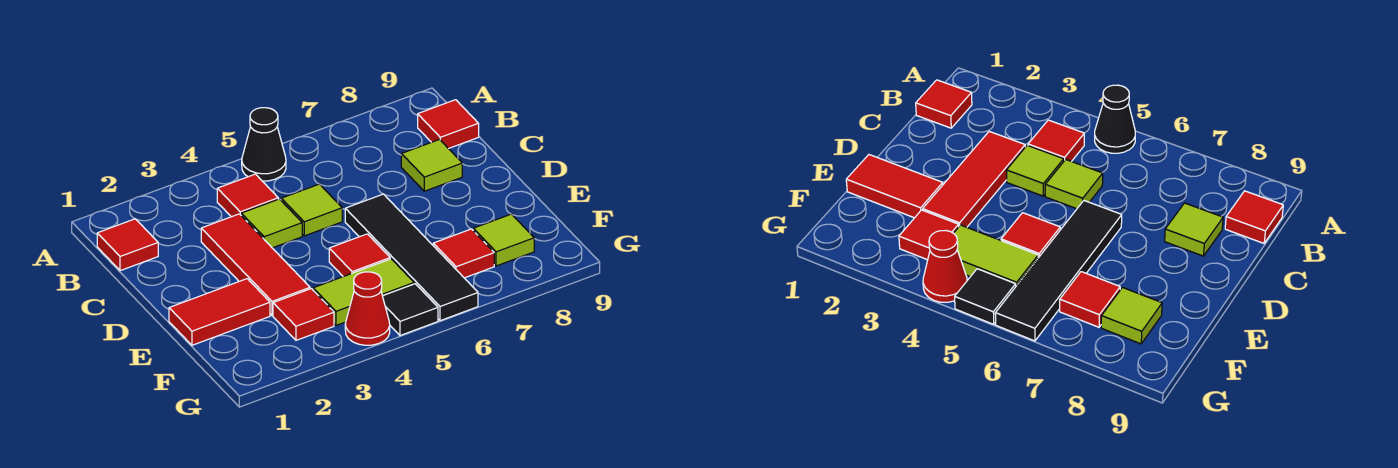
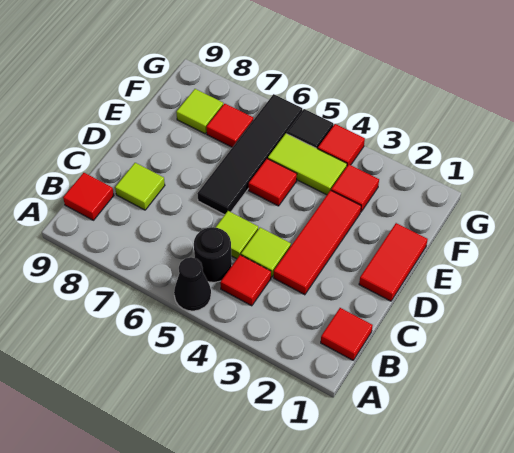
none -> black round brick B5 level 1
red tile E1:E2 level 1 -> red tile D1:E1 level 1
red cone G4 level 1 -> red tile G4 level 1

